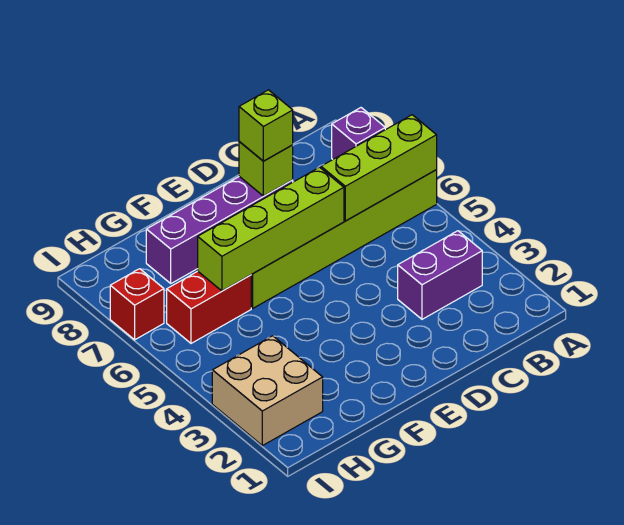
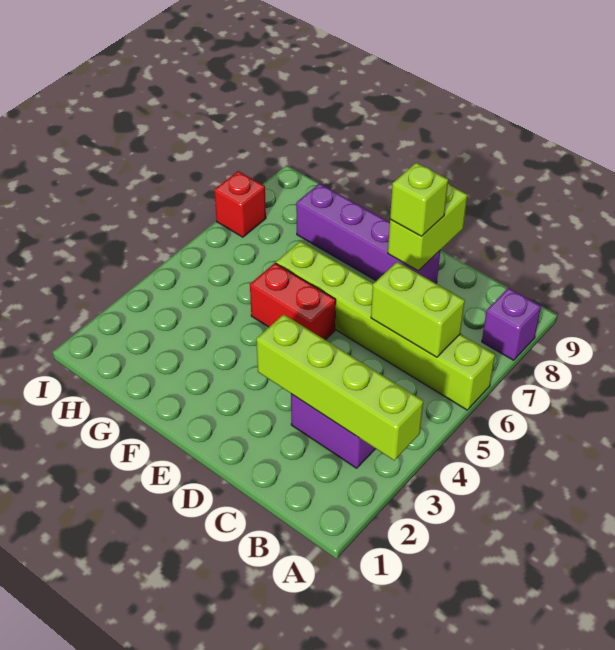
lime brick A6:C6 level 2 -> lime brick B6:C6 level 2
lime brick D6:G6 level 2 -> lime brick A3:D3 level 2
lime brick D8 level 2 -> lime brick D8:D9 level 2
red brick G6:H6 level 1 -> red brick E5:F5 level 1
tan brick H2:I3 level 1 -> none

